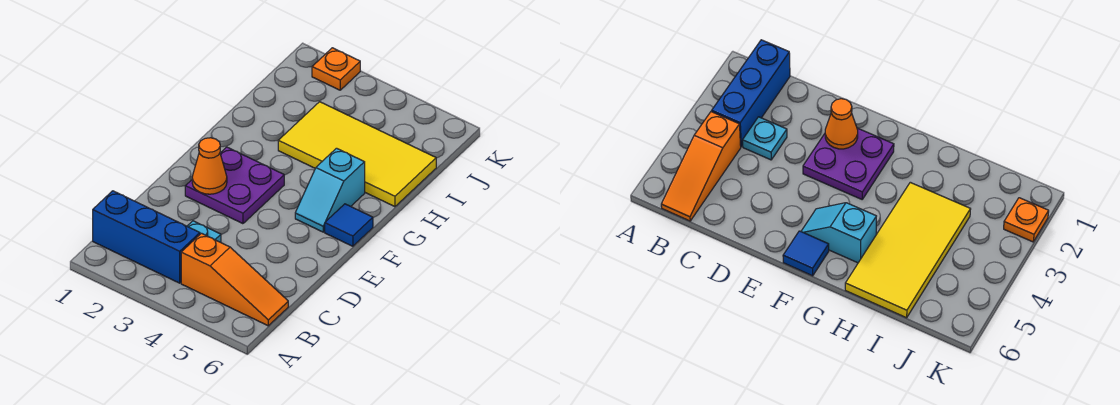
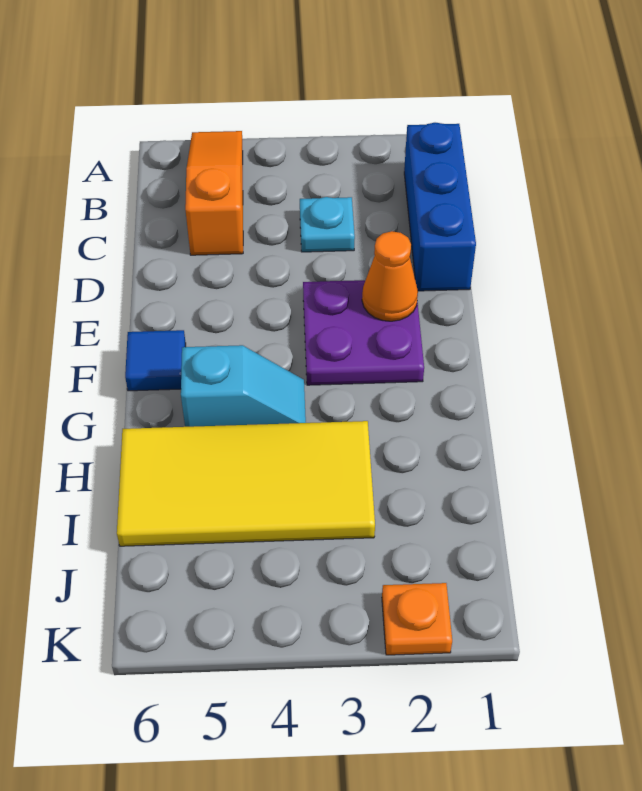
blue brick B1:B3 level 1 -> blue brick B1:D1 level 1
orange slope B4:B6 level 1 top 4 -> orange slope A5:C5 level 1 top C
cyan slope F5:G5 level 1 top G -> cyan slope G4:G5 level 1 top 5

